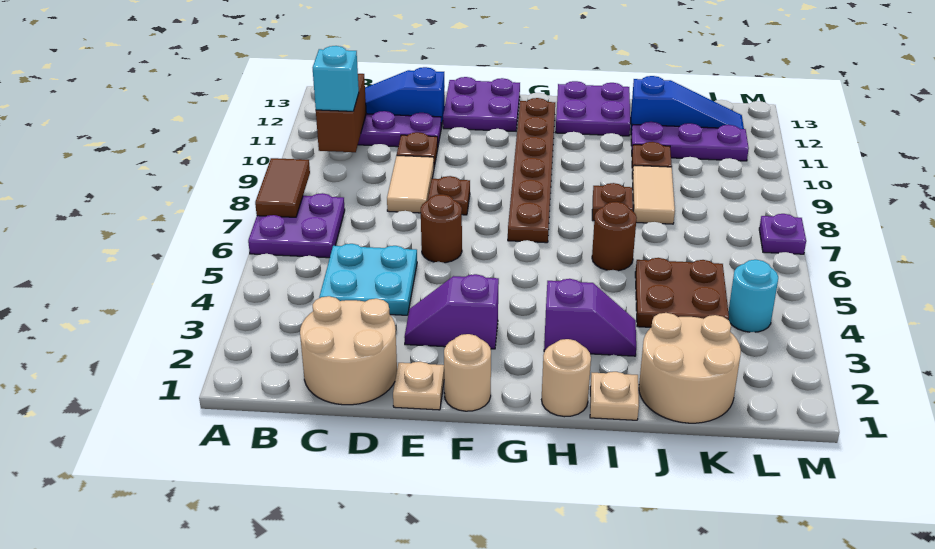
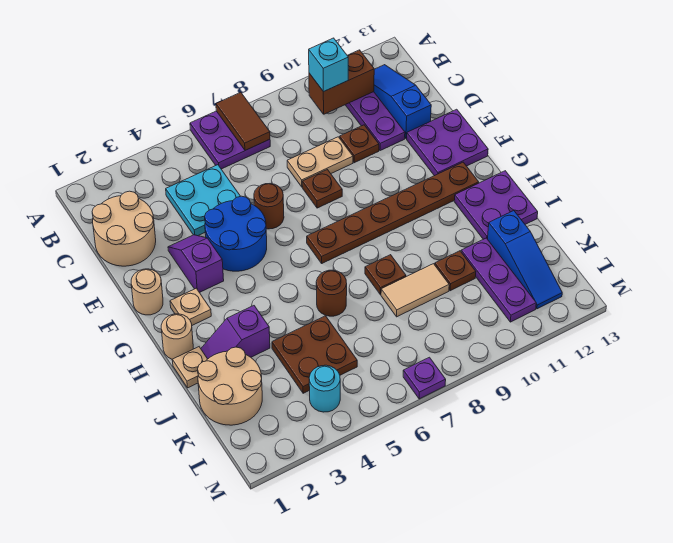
brown tile A7:A8 level 2 -> brown tile A7:B7 level 2
tan tile D8:D9 level 1 -> tan plate D8:D9 level 1
tan plate E1 level 1 -> tan plate G2 level 1
none -> blue round brick E4:F5 level 1
purple slope H3:I3 level 1 top H -> purple slope I2:I3 level 1 top 3

